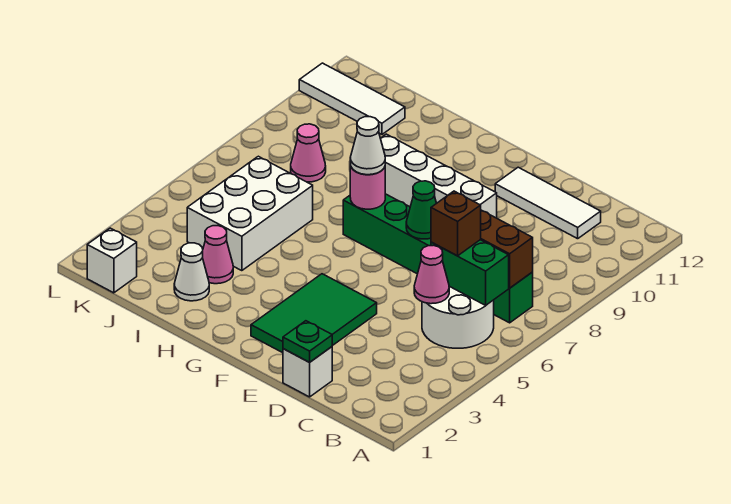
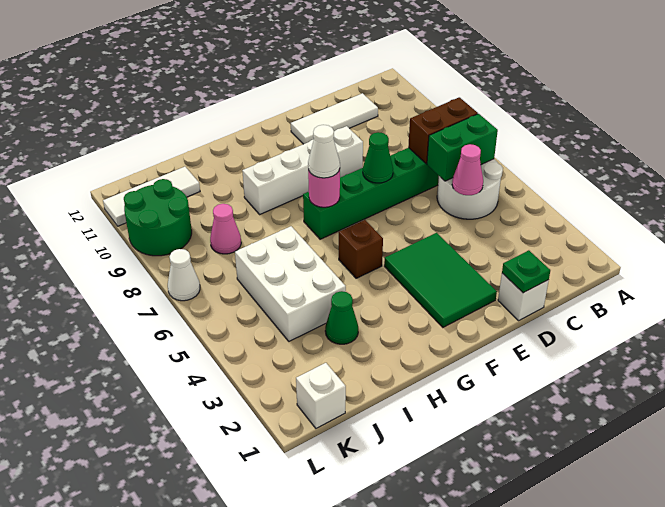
brown brick C6 level 3 -> brown brick G5 level 1
white cone I2 level 1 -> white cone L7 level 1
pink cone I3 level 1 -> green cone I3 level 1
none -> green round brick K9:L10 level 1

